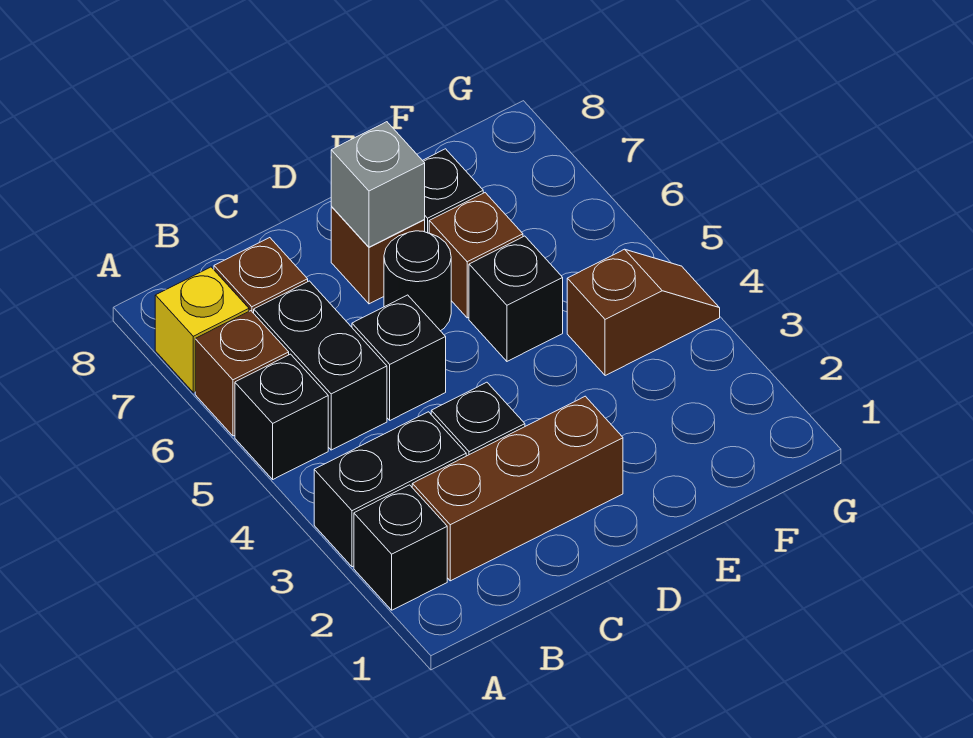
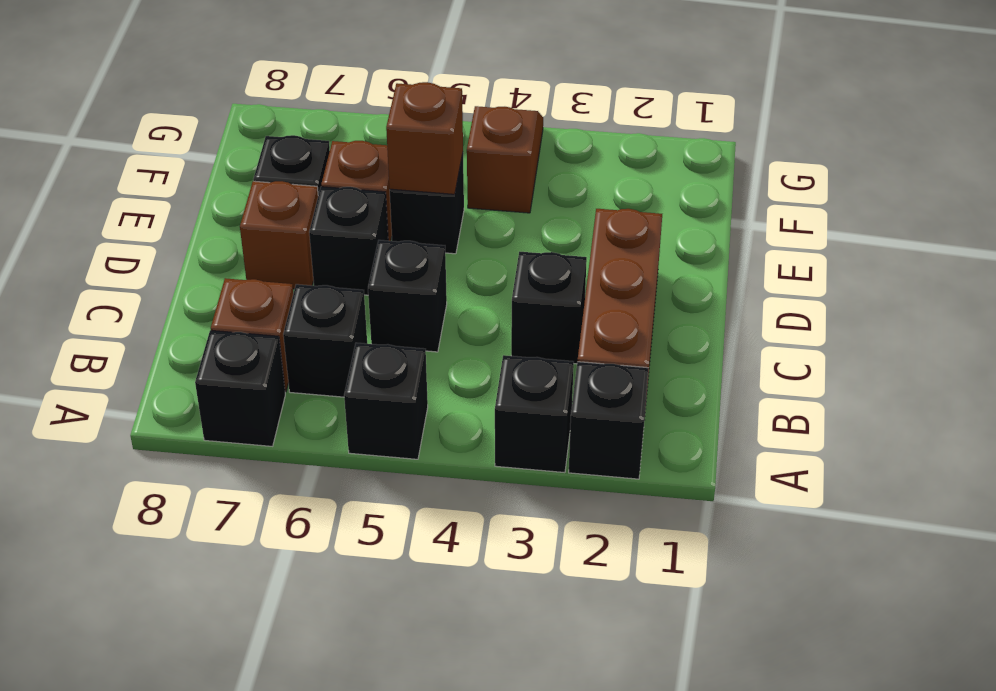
black brick A3:B3 level 1 -> black brick A3 level 1
brown brick A6 level 1 -> brown brick E5 level 2
yellow brick A7 level 1 -> black brick A7 level 1
black brick B5:B6 level 1 -> black brick B6 level 1
black round brick D6 level 1 -> black brick D6 level 1
grey brick D7 level 2 -> none

